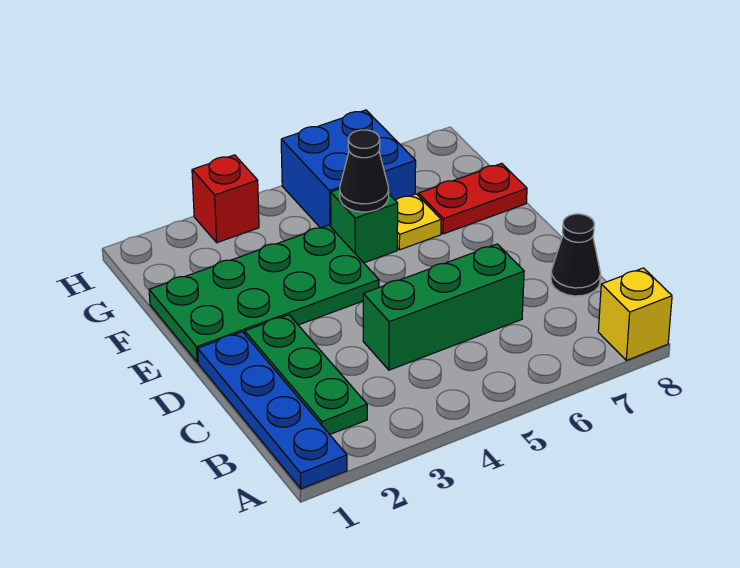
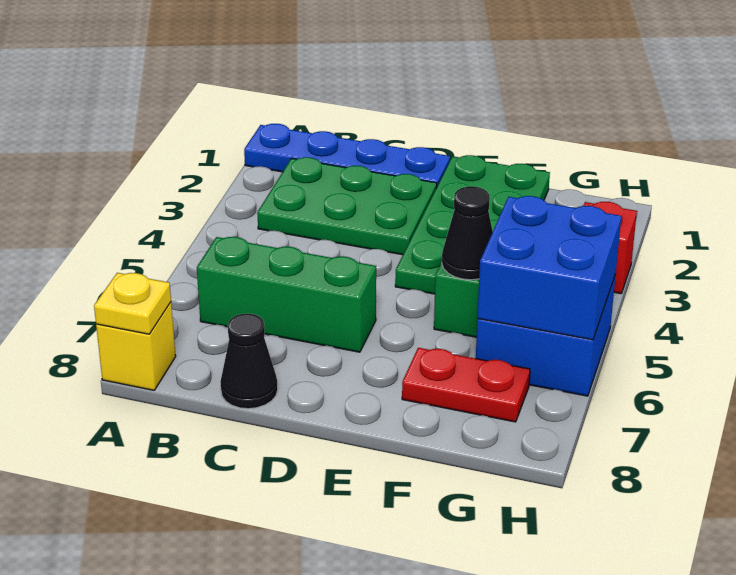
green plate B2:D2 level 1 -> green plate B2:D3 level 1
green brick C4:C6 level 1 -> green brick B6:D6 level 1
yellow plate F6 level 1 -> yellow plate A8 level 2
red plate F7:F8 level 1 -> red plate F7:G7 level 1
none -> blue brick G5:H6 level 2

